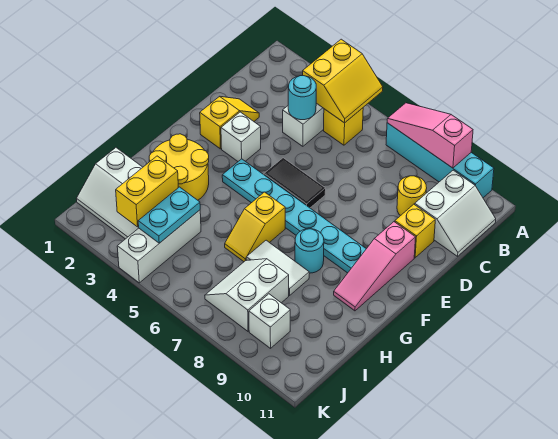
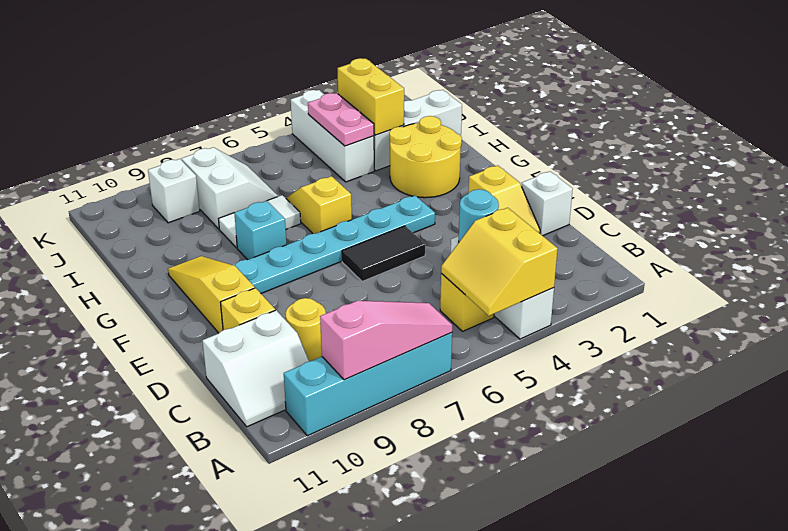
white slope B10:C11 level 1 top 10 -> white slope B10:C11 level 1 top C
white brick E3 level 1 -> white brick D1 level 1
pink slope E10:G10 level 1 top E -> yellow slope E10:G10 level 1 top E
cyan round brick G8 level 1 -> cyan brick G8 level 1
cyan plate I4:J4 level 2 -> pink plate I4:J4 level 2

